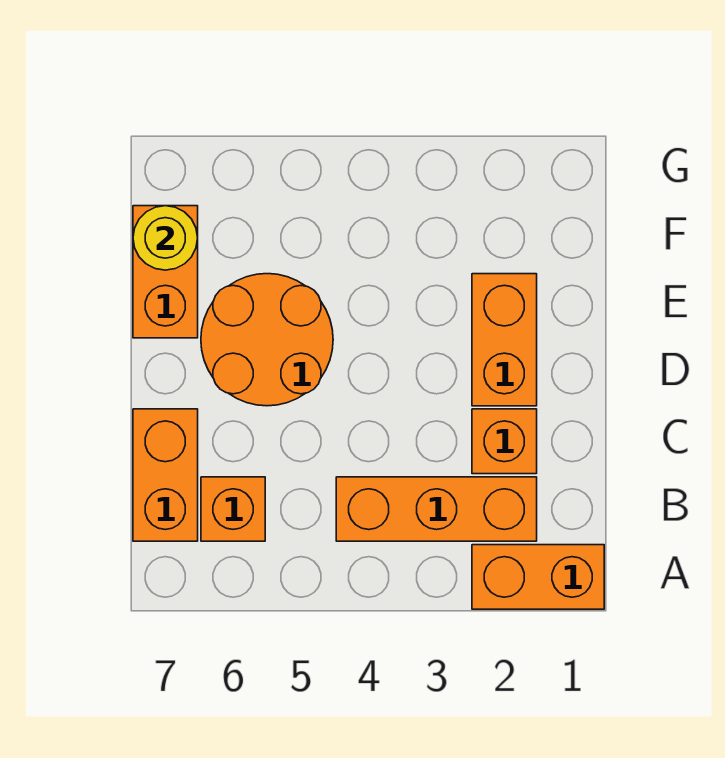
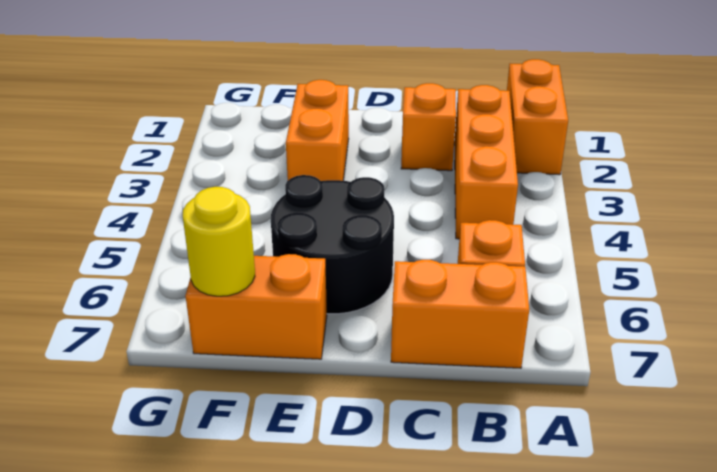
orange brick D2:E2 level 1 -> orange brick E2:E3 level 1
orange round brick D5:E6 level 1 -> black round brick D5:E6 level 1

